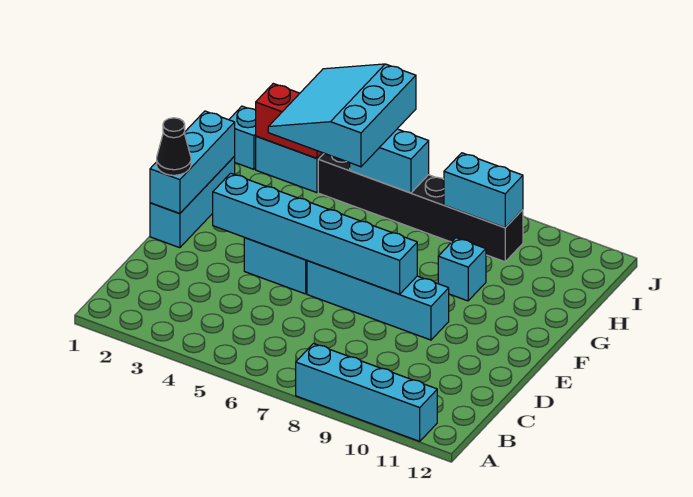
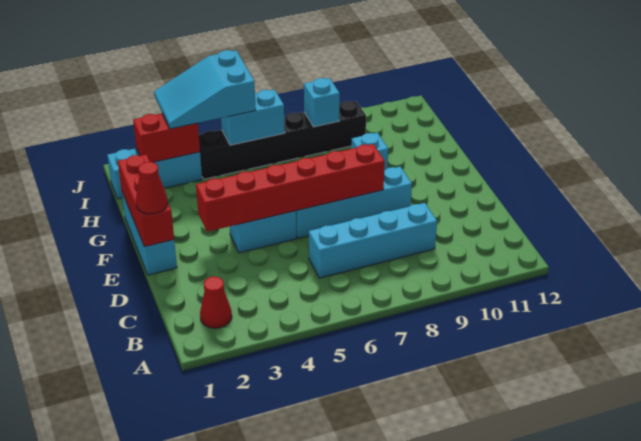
cyan brick A8:A11 level 1 -> cyan brick C6:C9 level 1
none -> red cone B2 level 1
cyan brick E1:G1 level 2 -> red brick E1:G1 level 2
black cone E1 level 3 -> red cone E1 level 3
cyan brick E3:E8 level 2 -> red brick E3:E8 level 2
cyan slope H3:J5 level 3 top 5 -> cyan slope I3:J5 level 3 top 5
cyan brick I8:I9 level 2 -> cyan brick I8 level 2

